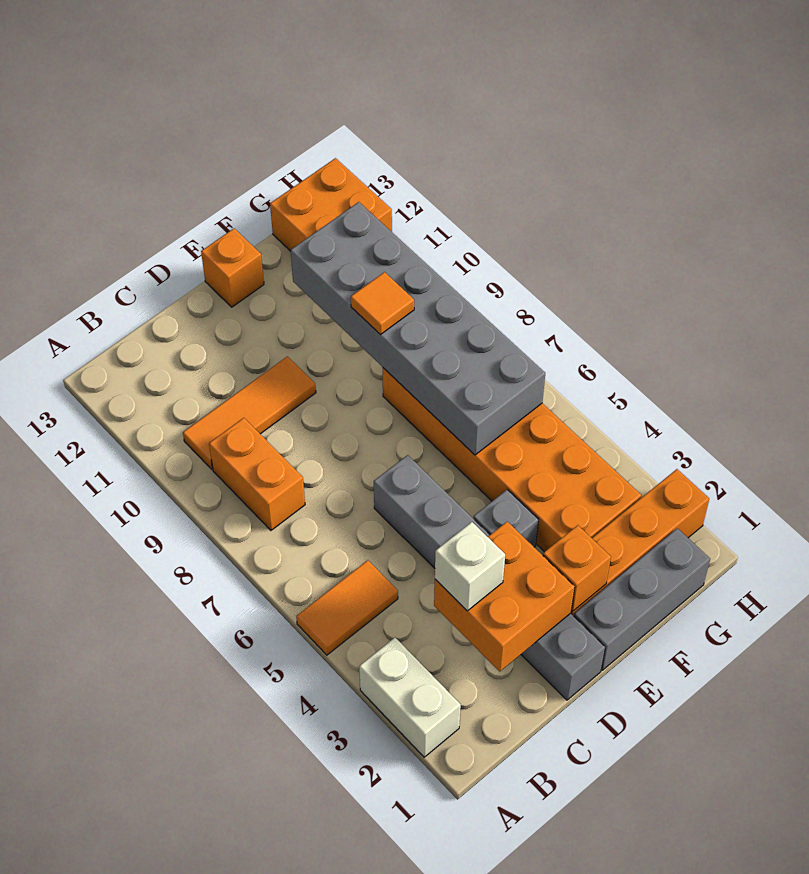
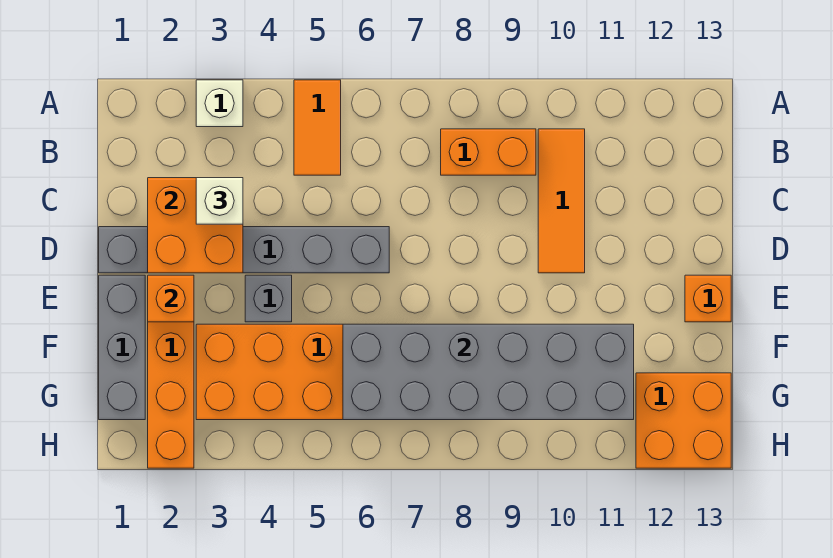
white brick A2:A3 level 1 -> white brick A3 level 1
orange tile F9 level 3 -> none

